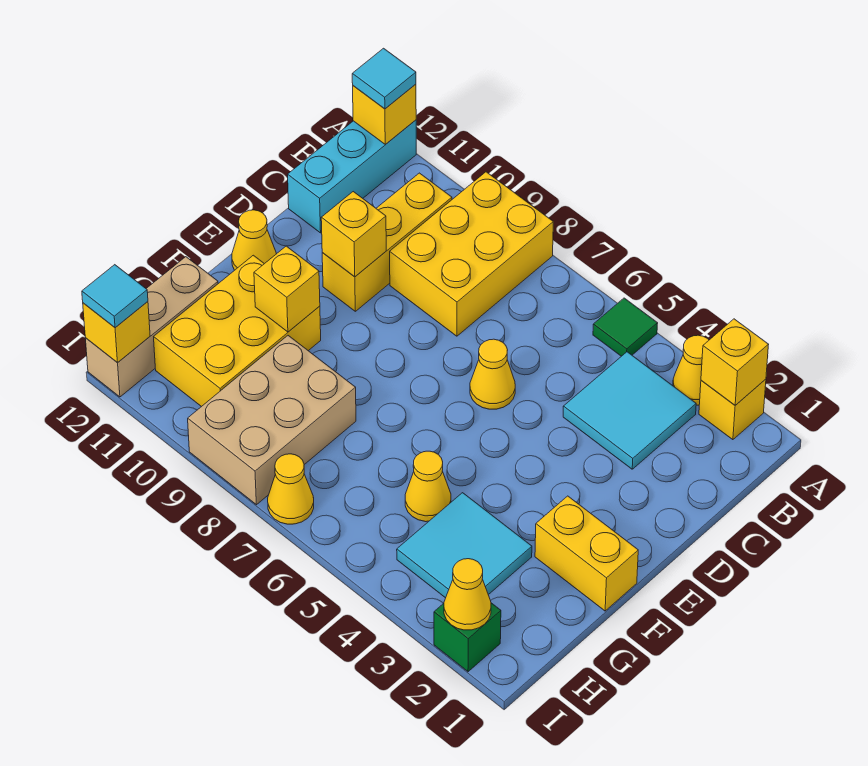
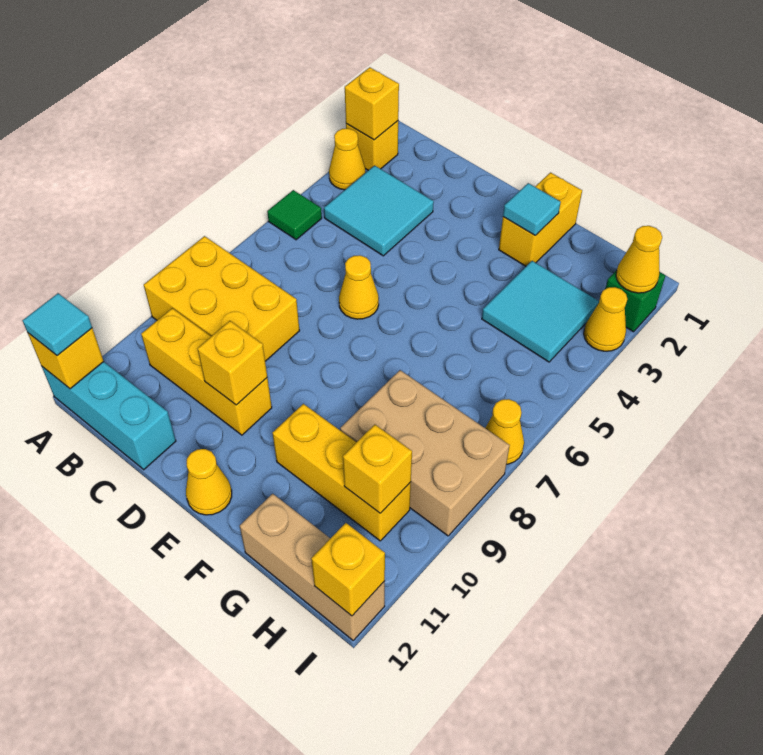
yellow brick F10:H11 level 1 -> yellow brick F10:H10 level 1
yellow brick F10 level 2 -> yellow brick H10 level 2
yellow cone G5 level 1 -> yellow cone I3 level 1
cyan tile I12 level 3 -> cyan tile F2 level 2

